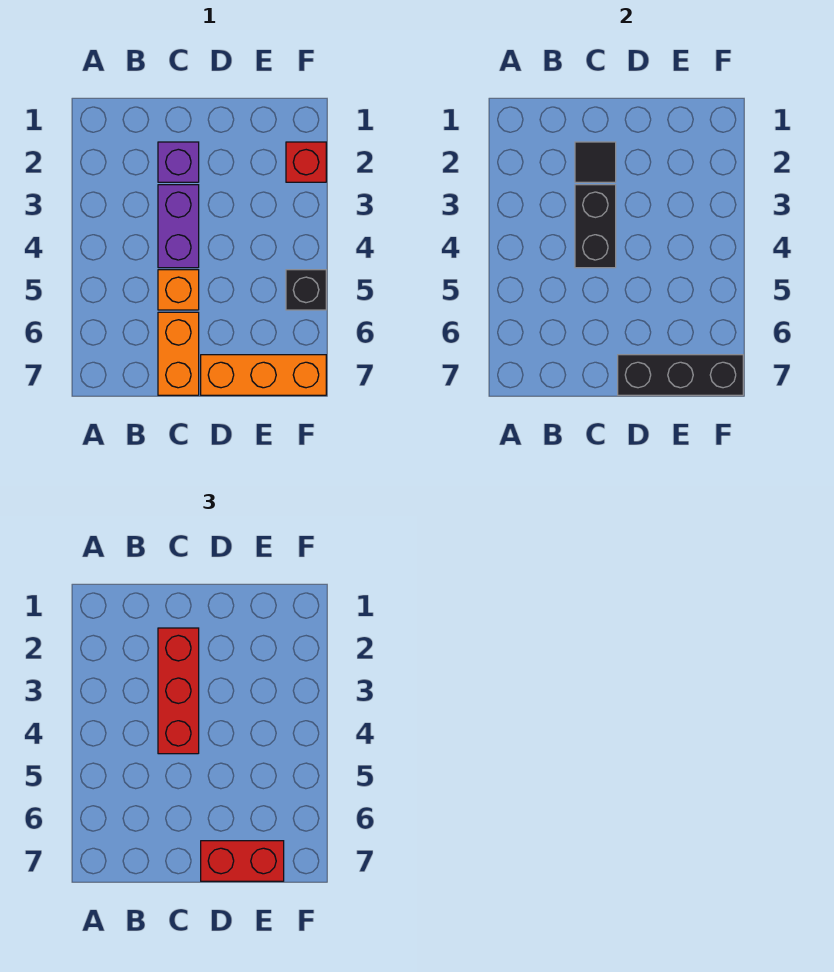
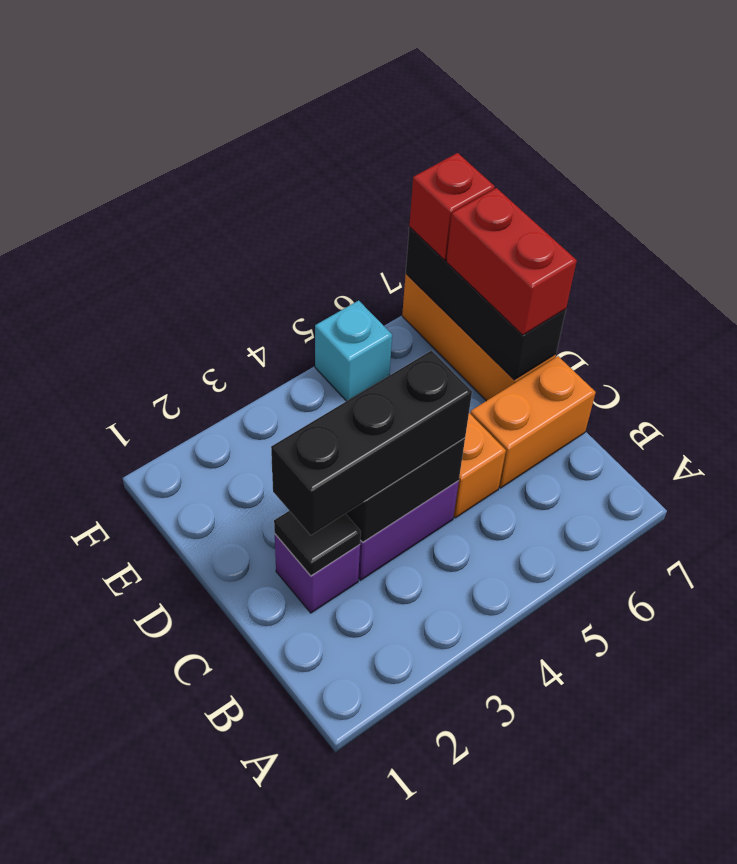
red brick C2:C4 level 3 -> black brick C2:C4 level 3
red brick F2 level 1 -> red brick F7 level 3
black brick F5 level 1 -> cyan brick F5 level 1

